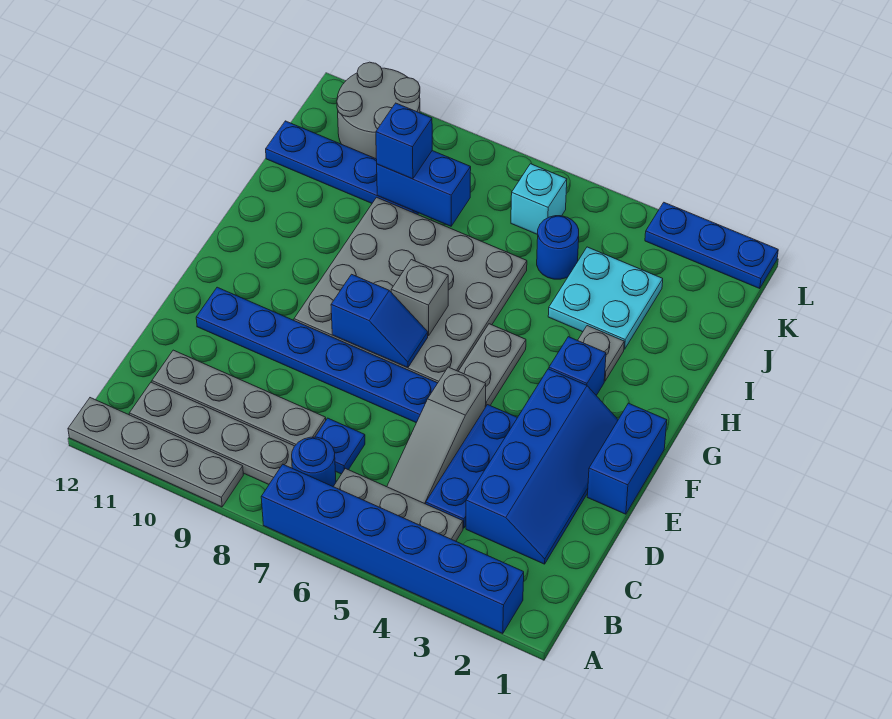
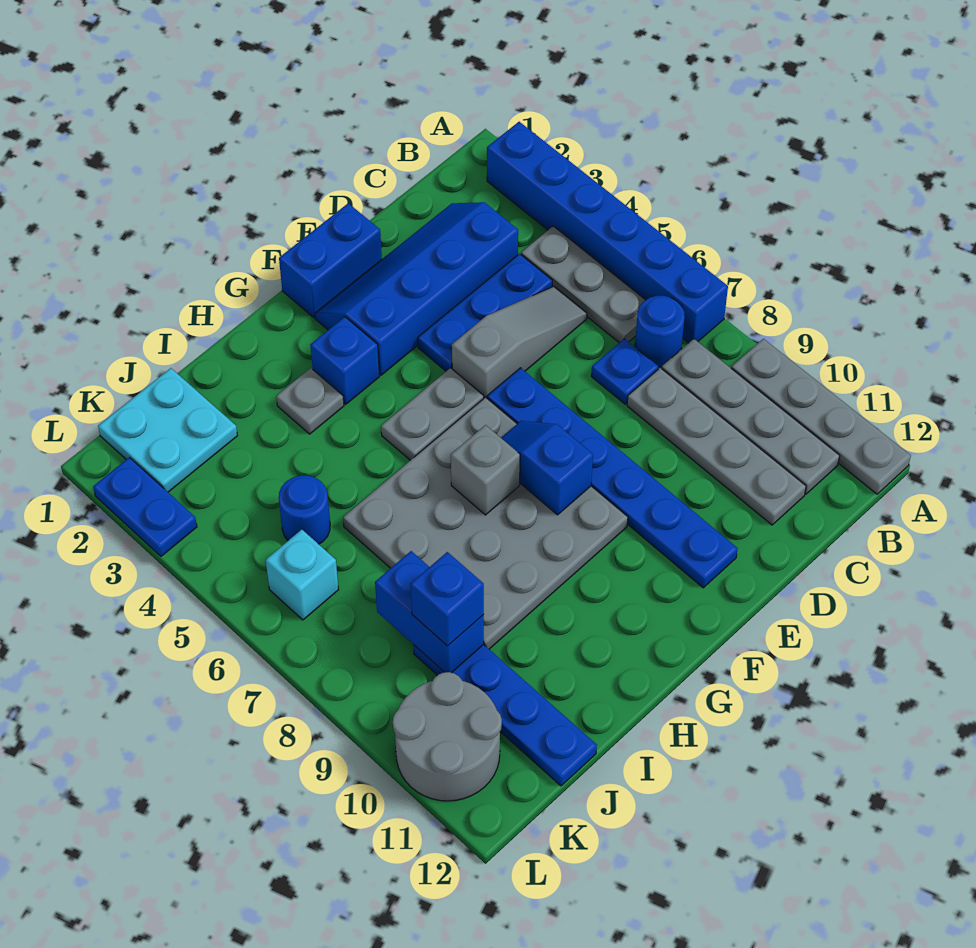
cyan plate I3:J4 level 1 -> cyan plate J1:K2 level 1
blue plate L1:L3 level 1 -> blue plate L2:L3 level 1

